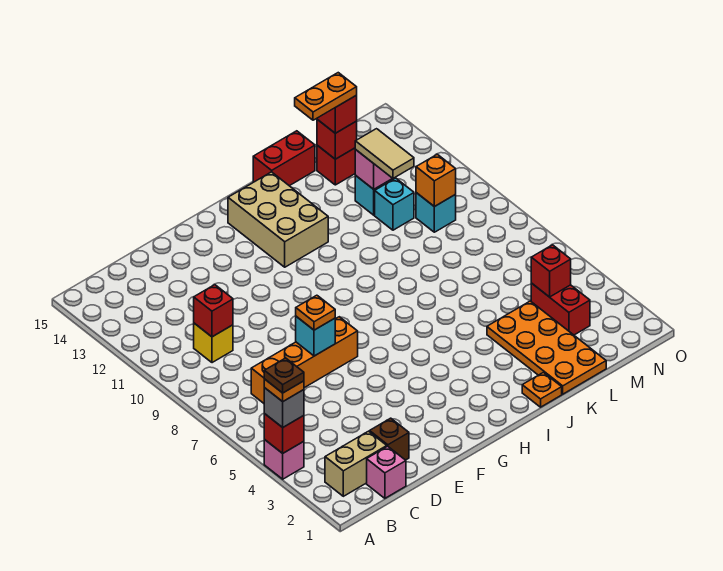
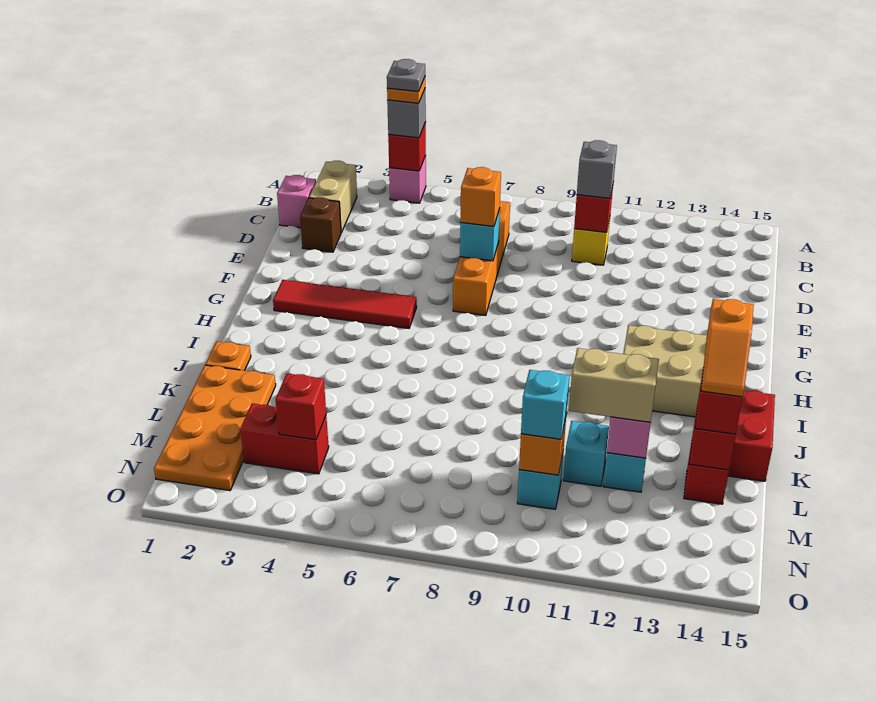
brown plate A4 level 5 -> grey plate A4 level 5
none -> grey brick C10 level 3
orange plate E7 level 3 -> orange brick E7 level 3
none -> red tile G2:G5 level 1
orange plate K1:L4 level 1 -> orange plate K1:N2 level 1
orange plate K14:L14 level 4 -> orange slope K14:L14 level 4 top K
tan tile L11:L12 level 3 -> tan brick L11:L12 level 3
none -> cyan brick M10 level 3

